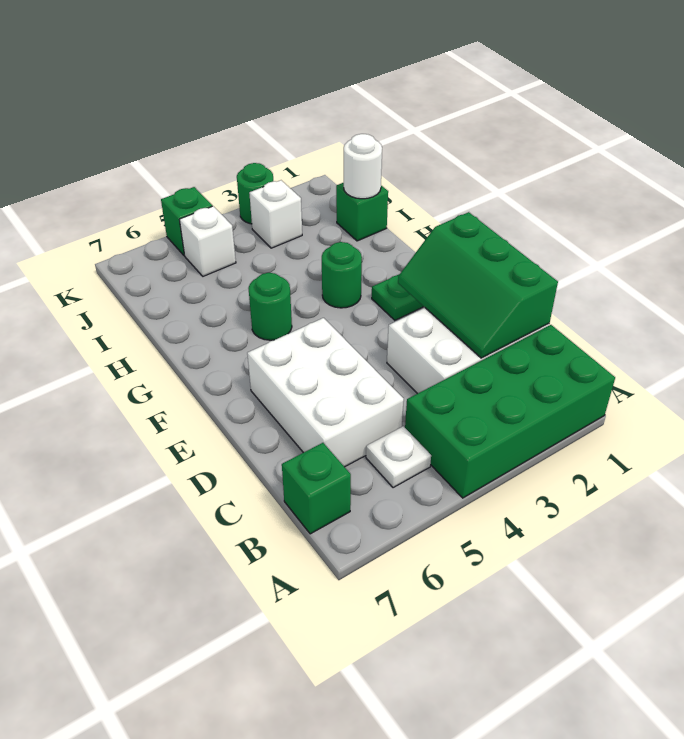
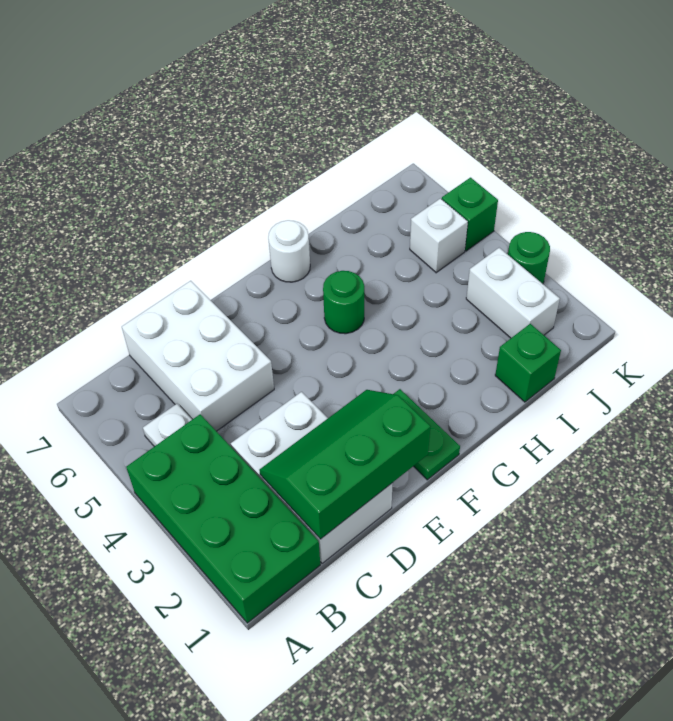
green brick B7 level 1 -> none
white brick C5:E6 level 1 -> white brick C5:D7 level 1
green round brick G3 level 1 -> none
white round brick I1 level 2 -> white round brick G7 level 1
white brick J3 level 1 -> white brick J2:J3 level 1

